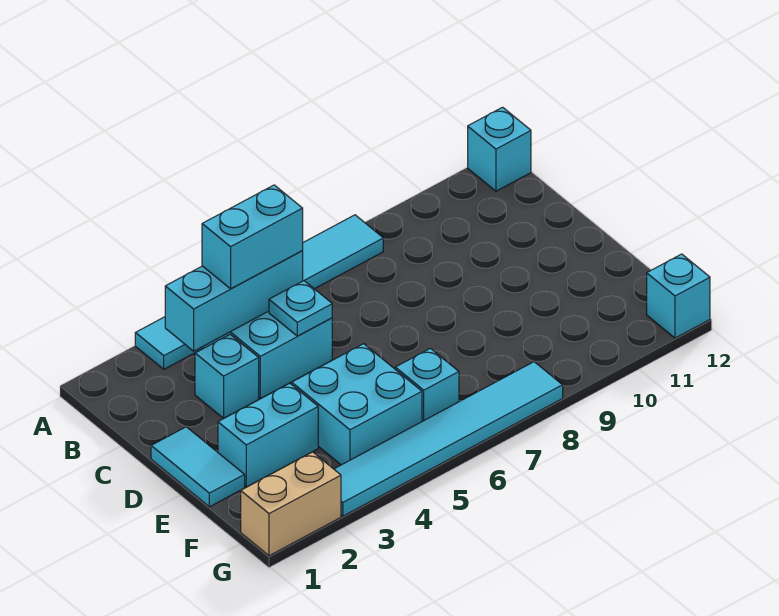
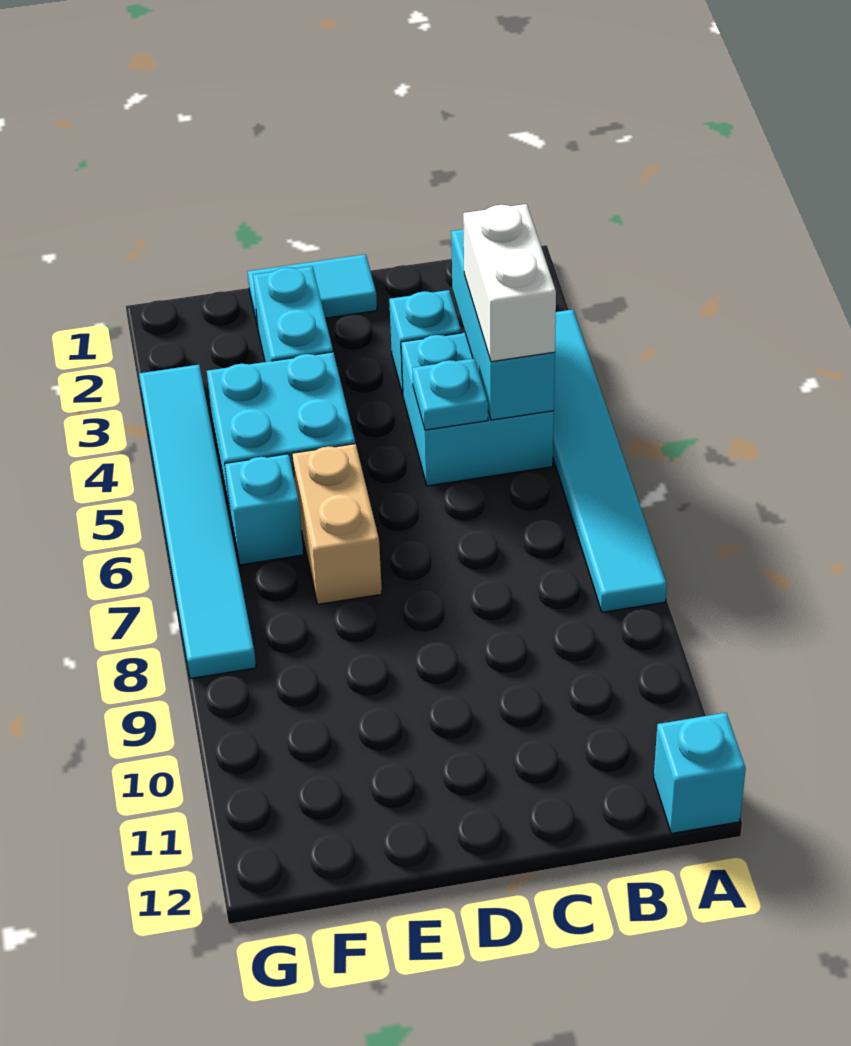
cyan brick B4:B5 level 3 -> white brick B4:B5 level 3
tan brick G1:G2 level 1 -> tan brick E6:E7 level 1
cyan brick G12 level 1 -> none

